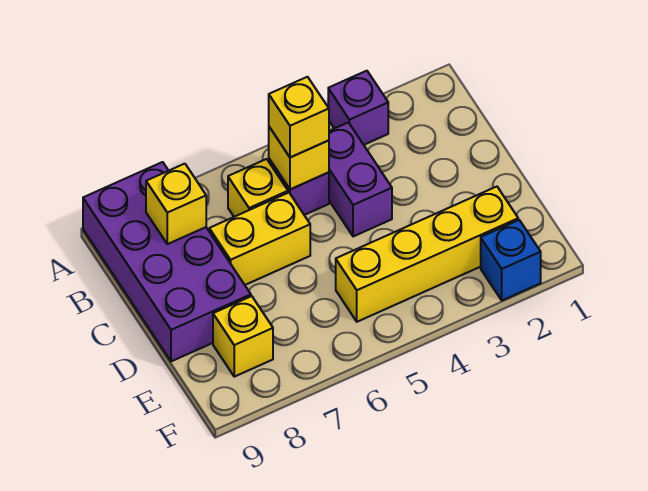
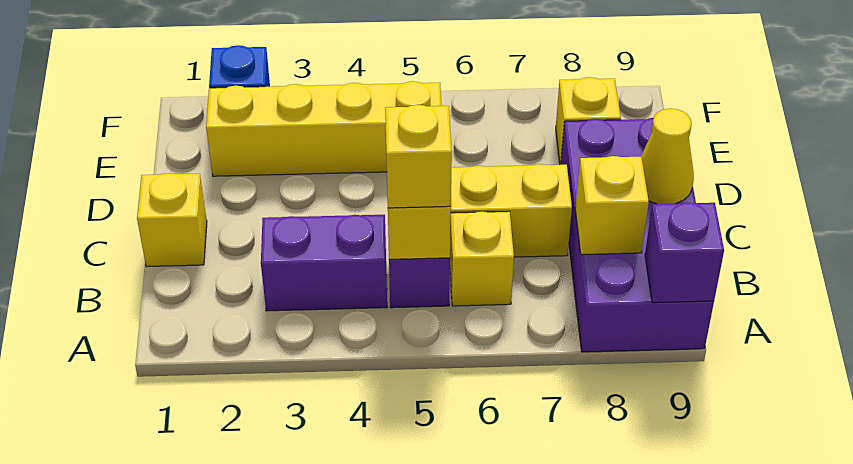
purple brick A3 level 1 -> purple brick A9 level 2
purple brick B4:C4 level 1 -> purple brick B3:B4 level 1
none -> yellow brick C1 level 1
none -> yellow cone C9 level 2

